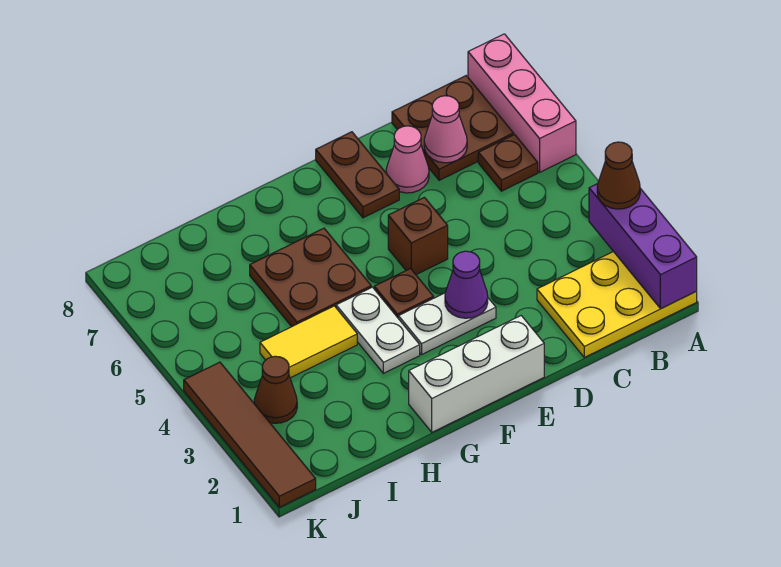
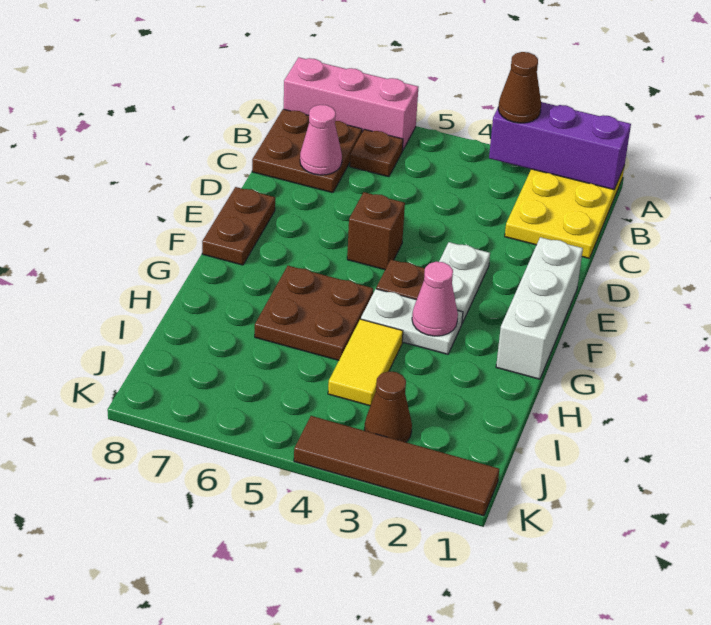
pink cone D7 level 1 -> pink cone G3 level 2
purple cone E3 level 2 -> none
brown plate E7:E8 level 1 -> brown plate E8:F8 level 1

